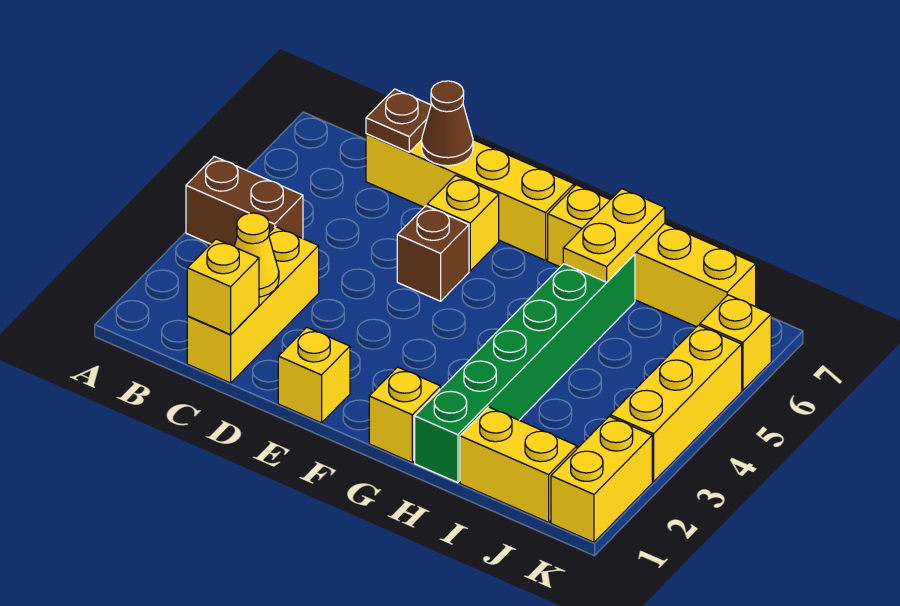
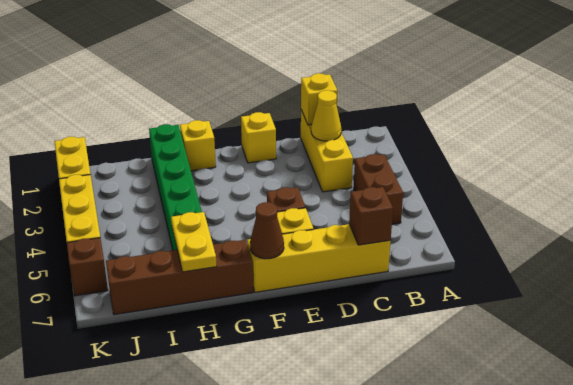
brown brick A4:B4 level 1 -> brown brick B4:B5 level 1
brown plate C7 level 2 -> brown brick C7 level 2
brown cone D7 level 2 -> brown cone F7 level 2
yellow brick G7:J7 level 1 -> brown brick G7:J7 level 1
yellow brick I1:J1 level 1 -> none
yellow brick K6 level 1 -> brown brick K6 level 1

